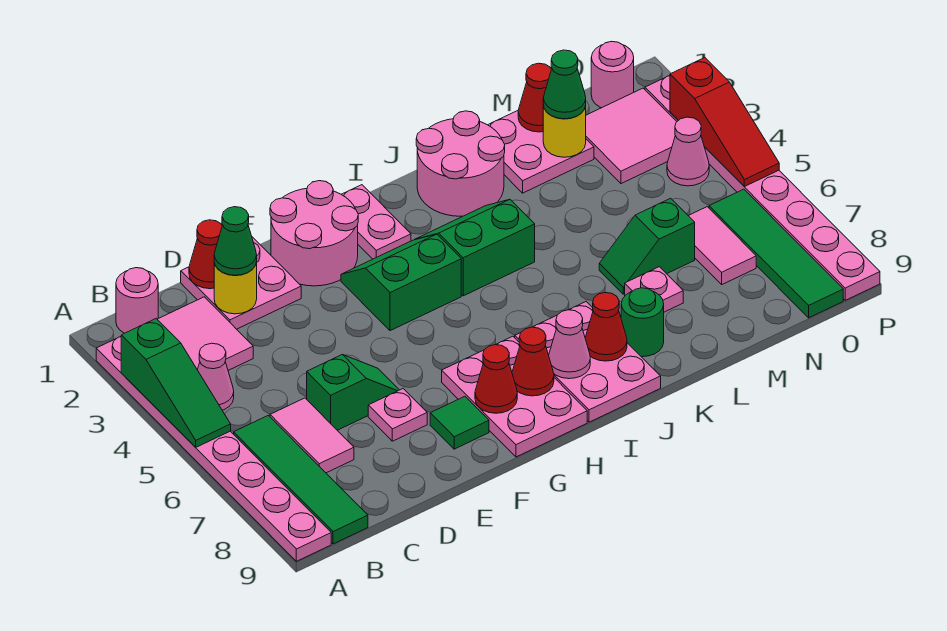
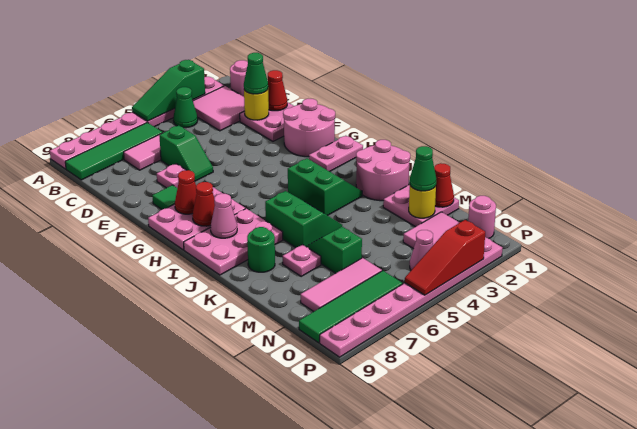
pink cone B4 level 1 -> green cone B4 level 1
green slope G3:H4 level 1 top 4 -> green slope J5:K6 level 1 top 6
red cone J8 level 2 -> none
pink tile N6:N7 level 1 -> pink tile N6:N8 level 1

